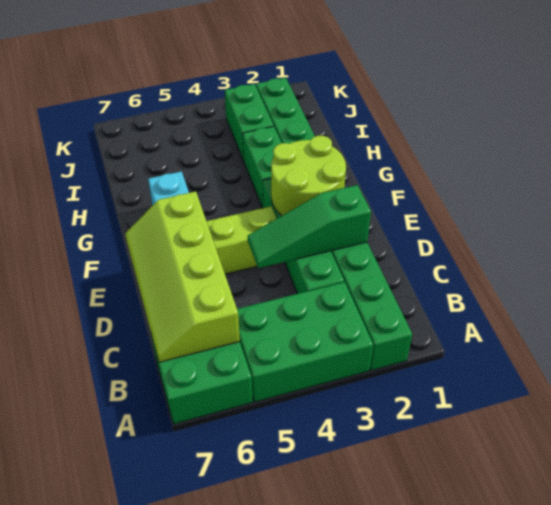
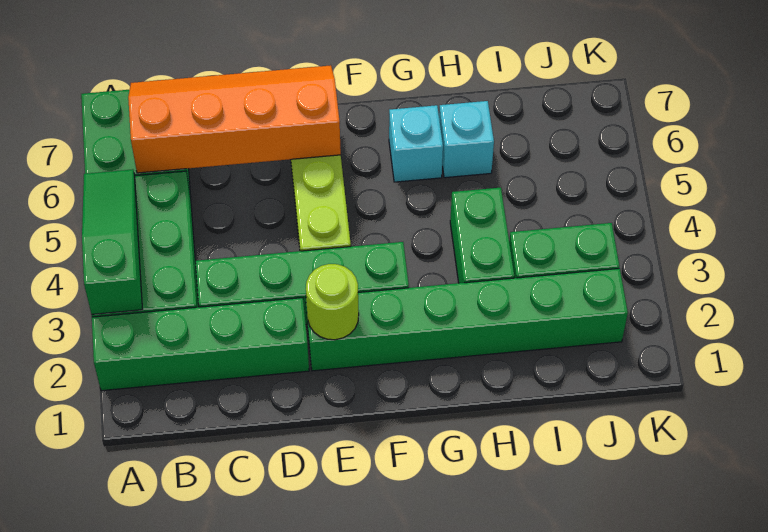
lime slope B6:E7 level 2 top 6 -> orange slope B6:E7 level 2 top 6
green slope D2:D4 level 2 top 2 -> green slope A3:A5 level 2 top 3
lime round brick E2:F3 level 2 -> lime round brick E2 level 2
green brick G3:H3 level 1 -> green brick H3:H4 level 1
none -> cyan brick H6 level 1

